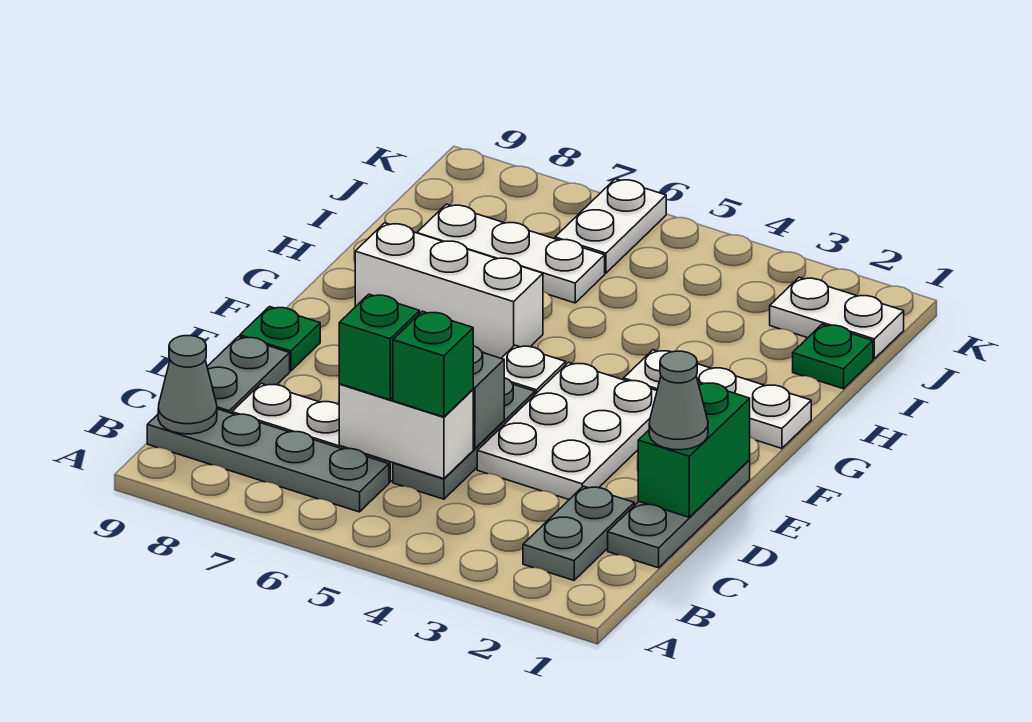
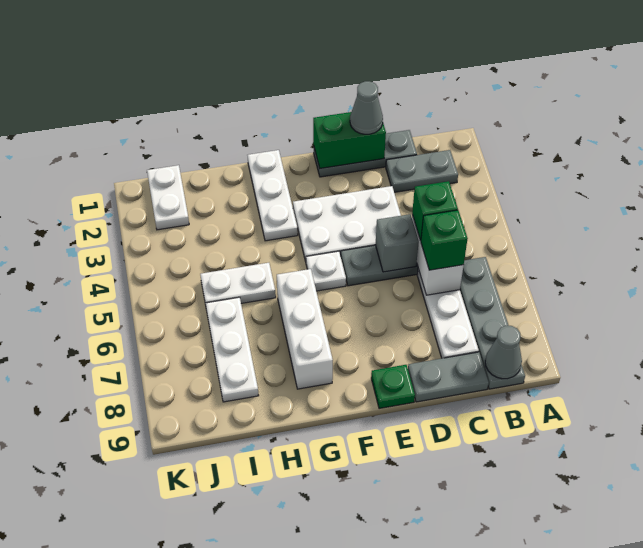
green plate I1 level 1 -> none
white plate J6:K6 level 1 -> white plate H5:I5 level 1

